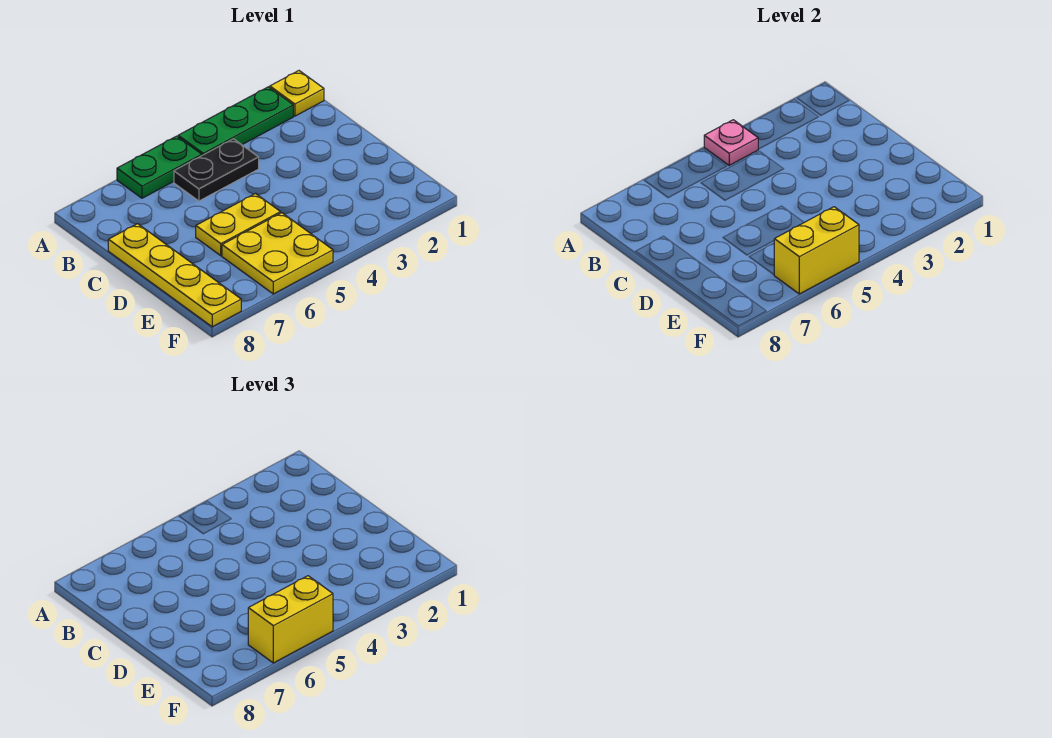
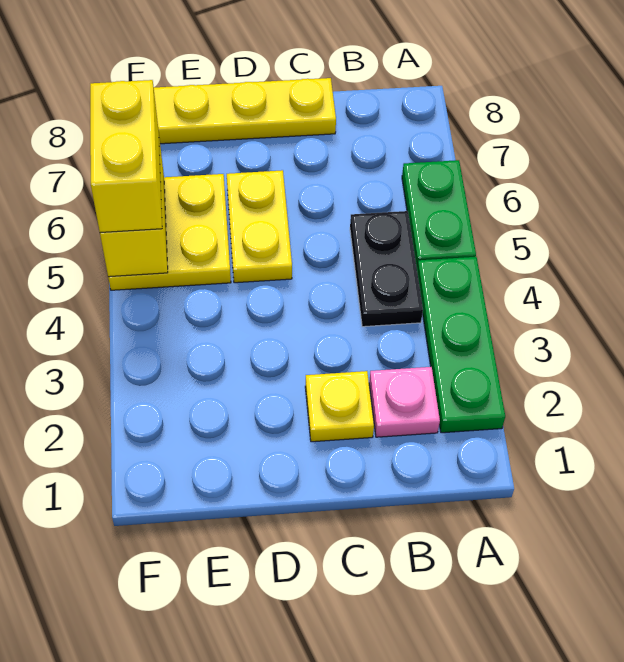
yellow plate A1 level 1 -> yellow plate C2 level 1
pink plate A4 level 2 -> pink plate B2 level 1

